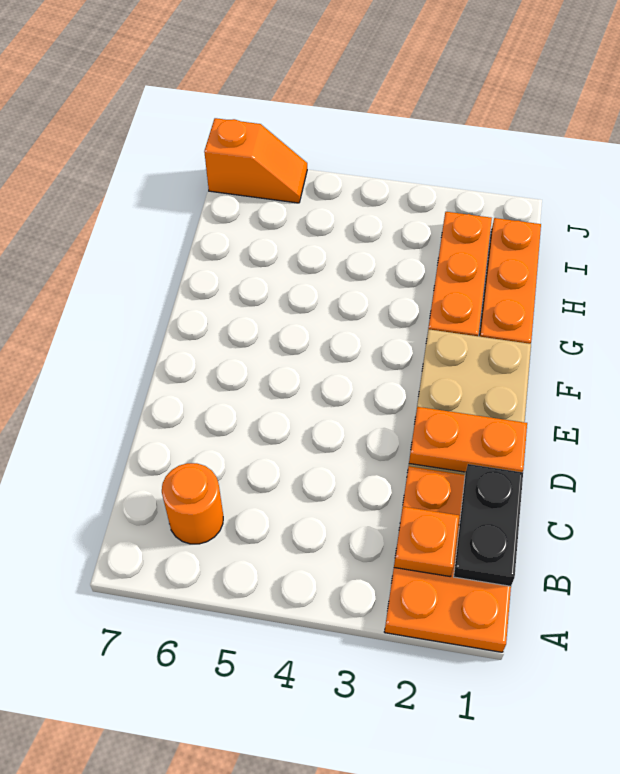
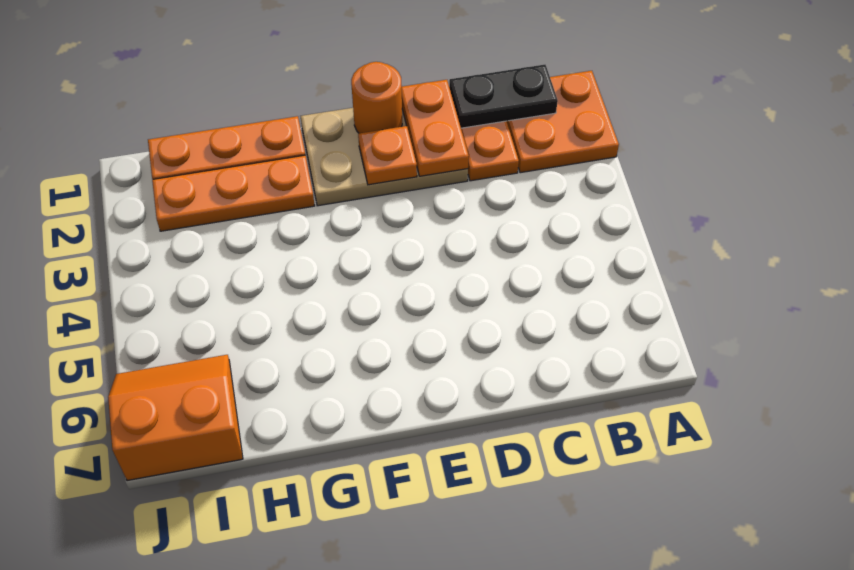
orange plate B2 level 2 -> orange plate E2 level 2
orange round brick B6 level 1 -> orange round brick E1 level 2
orange slope J6:J7 level 1 top 7 -> orange slope I6:J7 level 1 top 7

